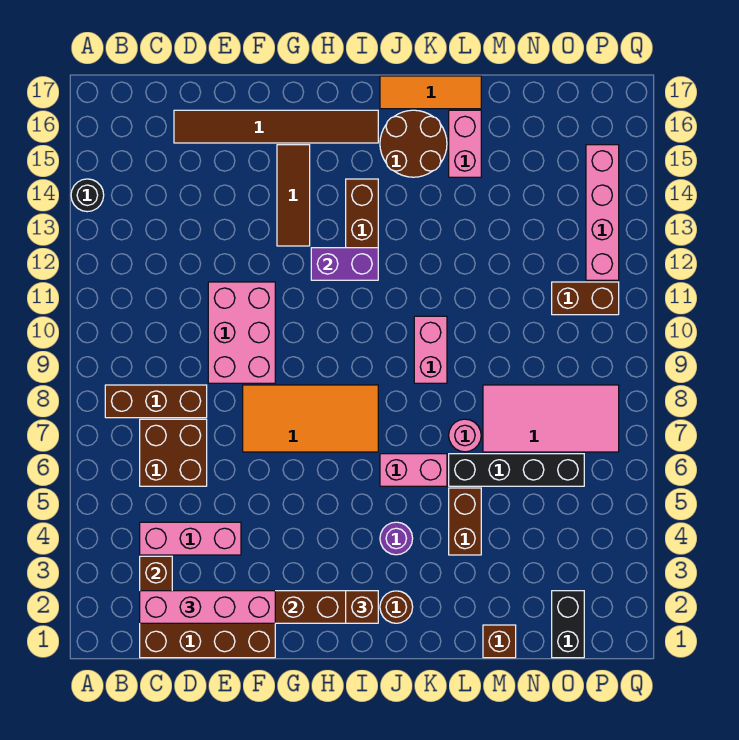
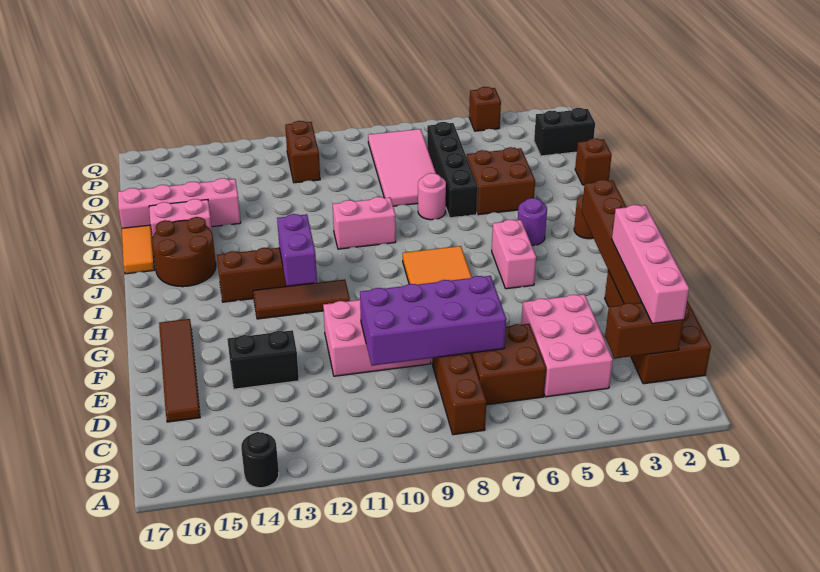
pink brick C4:E4 level 1 -> pink brick C4:E5 level 1
none -> purple brick D7:E10 level 2
brown tile D16:I16 level 1 -> brown tile D16:G16 level 1
none -> black brick E13:E14 level 1
brown tile G13:G15 level 1 -> brown tile H11:H13 level 1
brown brick I2 level 3 -> brown brick Q4 level 1
pink brick J6:K6 level 1 -> pink brick H5:I5 level 1
orange tile J17:L17 level 1 -> orange tile K17:L17 level 1
brown brick L4:L5 level 1 -> brown brick L4:M5 level 1
pink brick P12:P15 level 1 -> pink brick M14:M17 level 1

